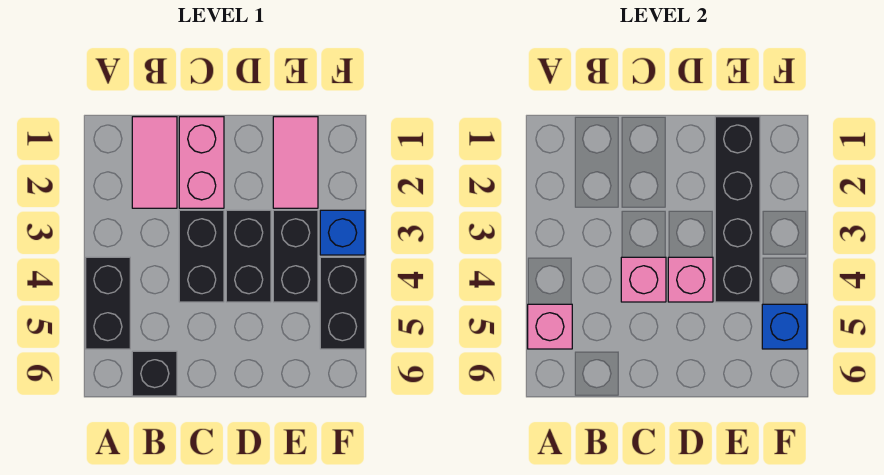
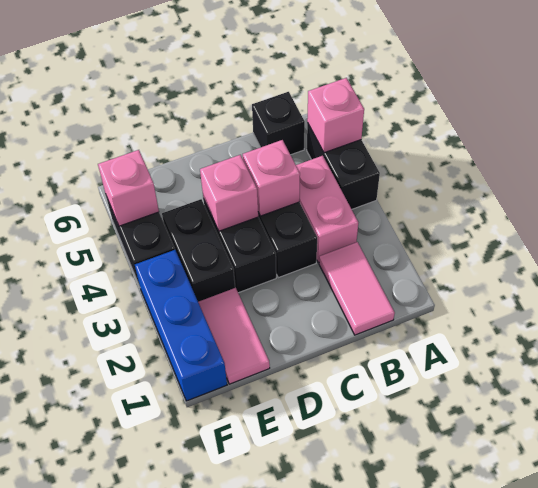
pink brick C1:C2 level 1 -> pink brick B3:B4 level 1
black brick E1:E4 level 2 -> none
blue brick F3 level 1 -> blue brick F1:F3 level 1
blue brick F5 level 2 -> pink brick F5 level 2

